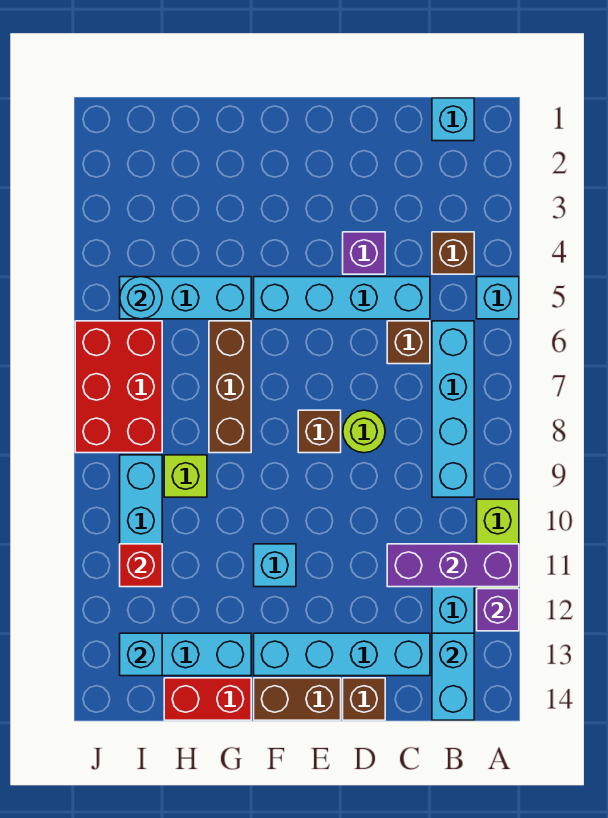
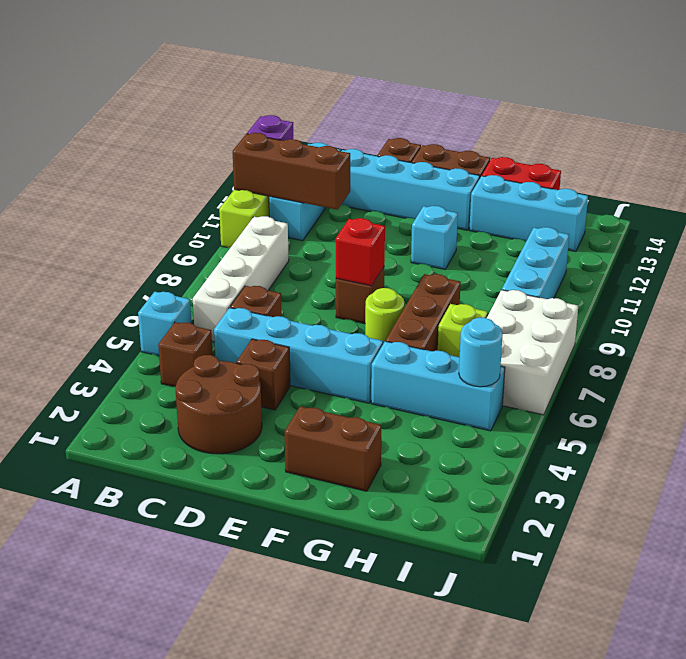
purple brick A11:C11 level 2 -> brown brick A11:C11 level 2
cyan brick B1 level 1 -> none
cyan brick B6:B9 level 1 -> white brick B6:B9 level 1
cyan brick B13:B14 level 2 -> none
none -> brown round brick C2:D3 level 1
purple brick D4 level 1 -> brown brick D4 level 1
lime round brick D8 level 1 -> lime round brick F7 level 1
none -> brown brick F2:G2 level 1
lime brick H9 level 1 -> lime brick H7 level 1
red brick I6:J8 level 1 -> white brick I6:J8 level 1
red brick I11 level 2 -> red brick E8 level 2
cyan brick I13 level 2 -> none

